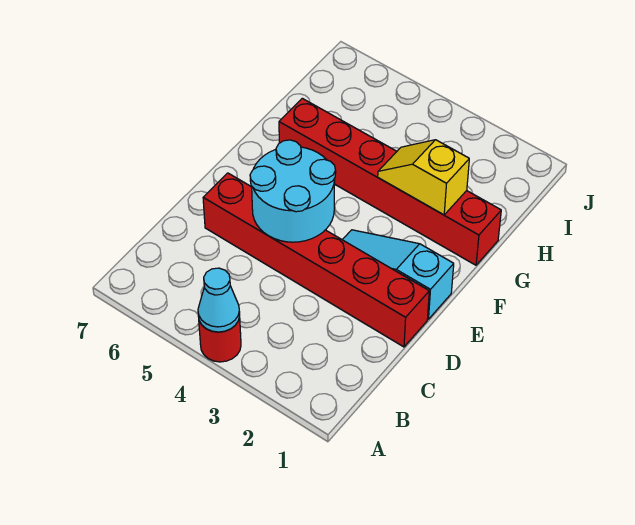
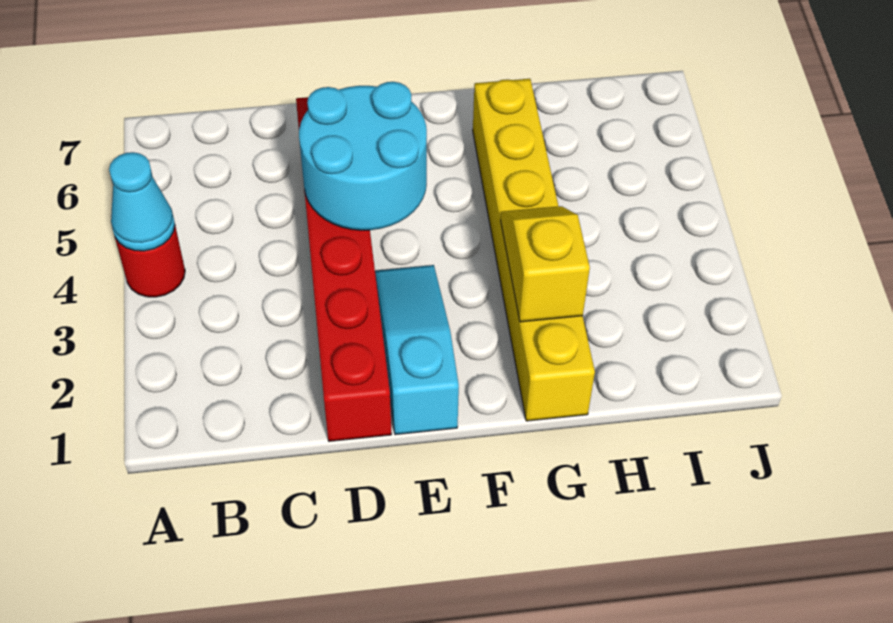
red brick G1:G6 level 1 -> yellow brick G1:G6 level 1

